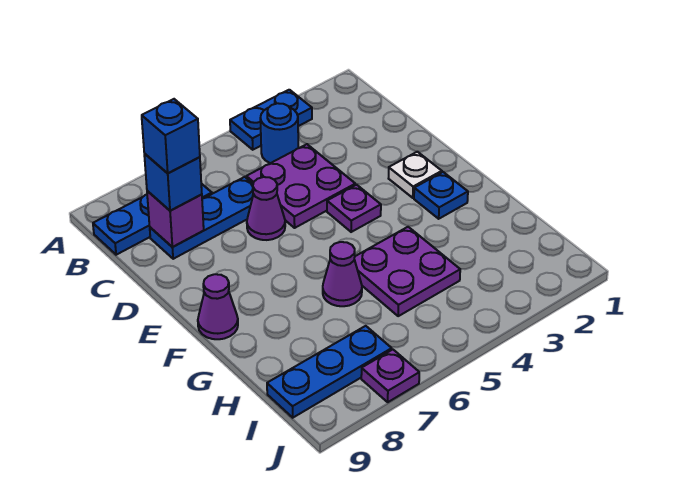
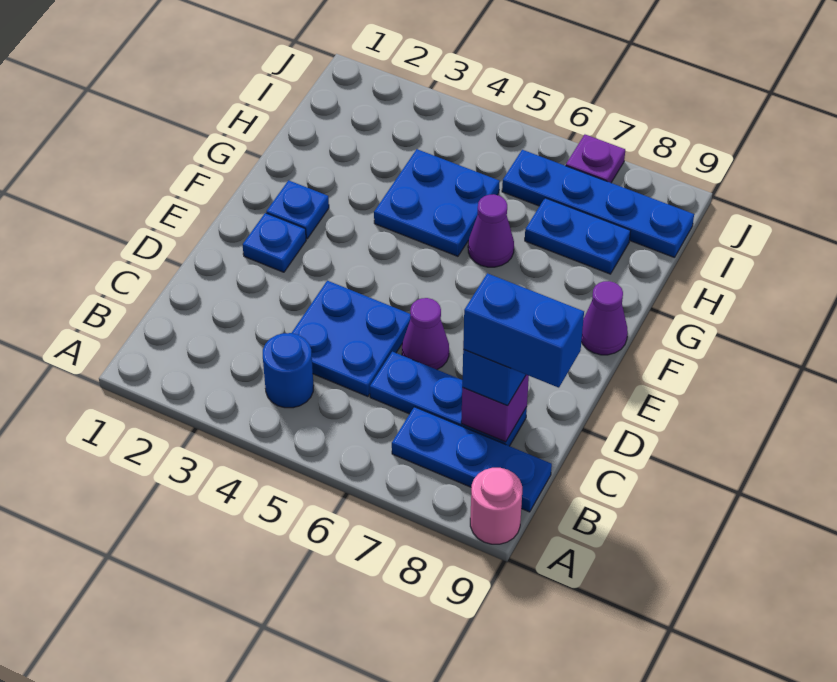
blue plate A3:A4 level 1 -> blue plate H7:H8 level 1
none -> pink round brick A9 level 1
purple plate C4:D5 level 1 -> blue plate C4:D5 level 1
blue brick C8 level 4 -> blue brick C8:C9 level 4
white plate E2 level 1 -> blue plate E2 level 1
purple plate E4 level 1 -> none
purple plate G4:H5 level 1 -> blue plate G4:H5 level 1
blue plate I7:I9 level 1 -> blue plate I6:I9 level 1

